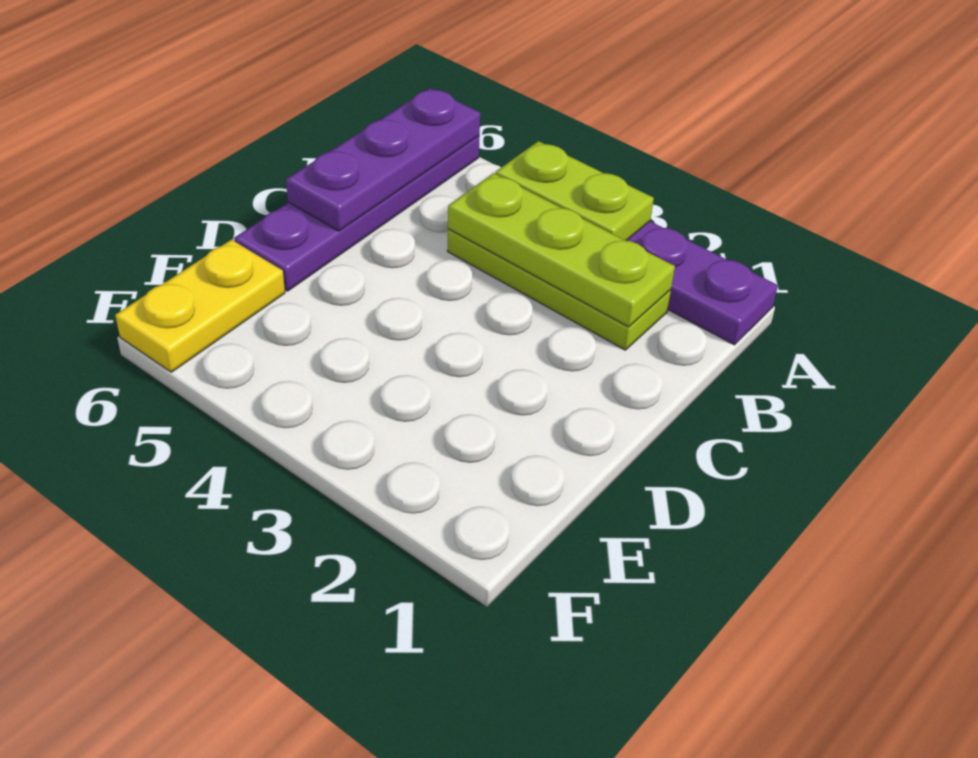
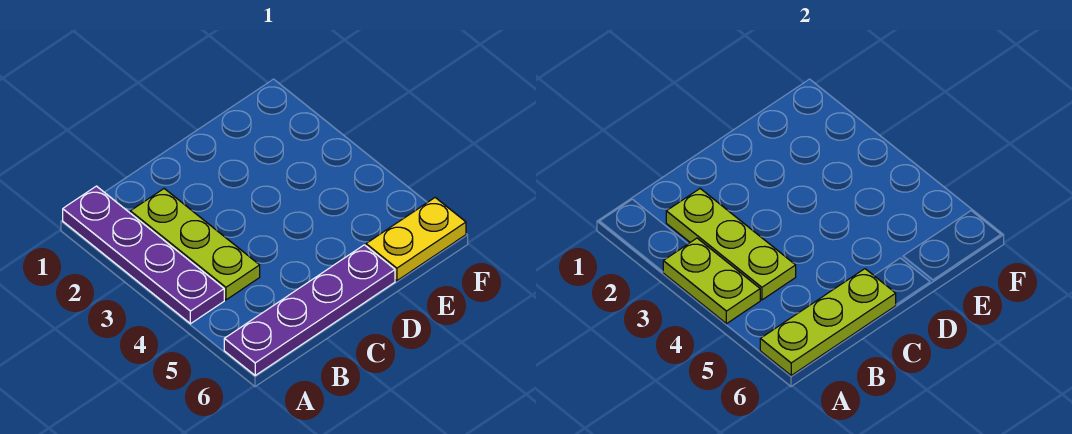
purple plate A6:C6 level 2 -> lime plate A6:C6 level 2

